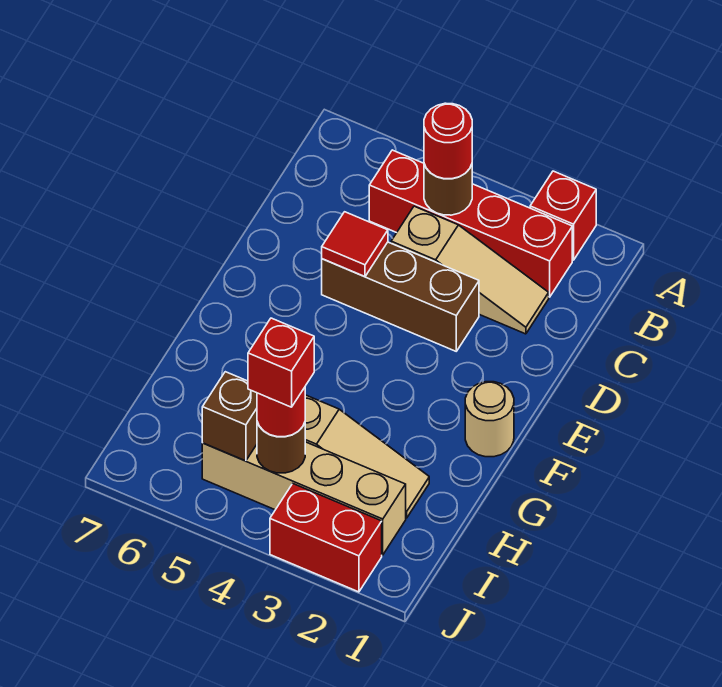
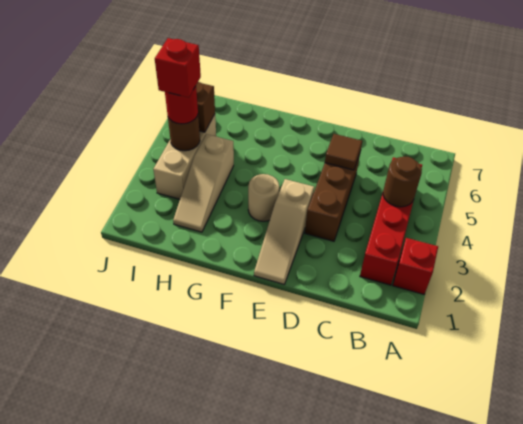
red round brick B4 level 3 -> none
tan slope C2:C4 level 1 top 4 -> tan slope E1:E3 level 1 top 3
red tile D5 level 2 -> brown tile D5 level 2
tan round brick F1 level 1 -> tan round brick F3 level 1
tan brick I2:I5 level 1 -> tan brick I3:I5 level 1
red brick J2:J3 level 1 -> none

